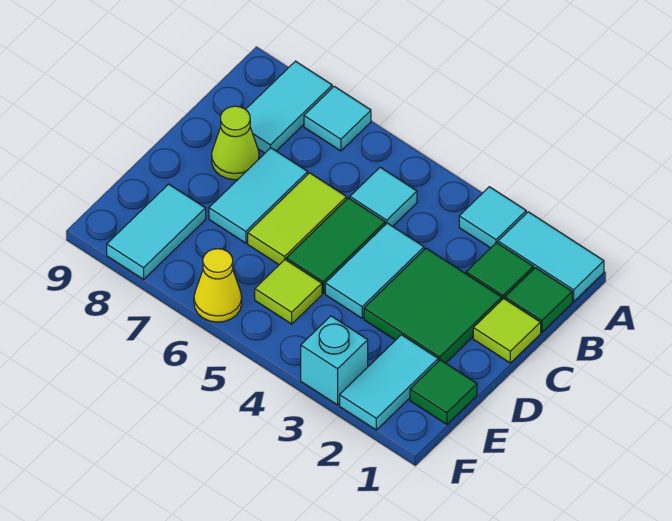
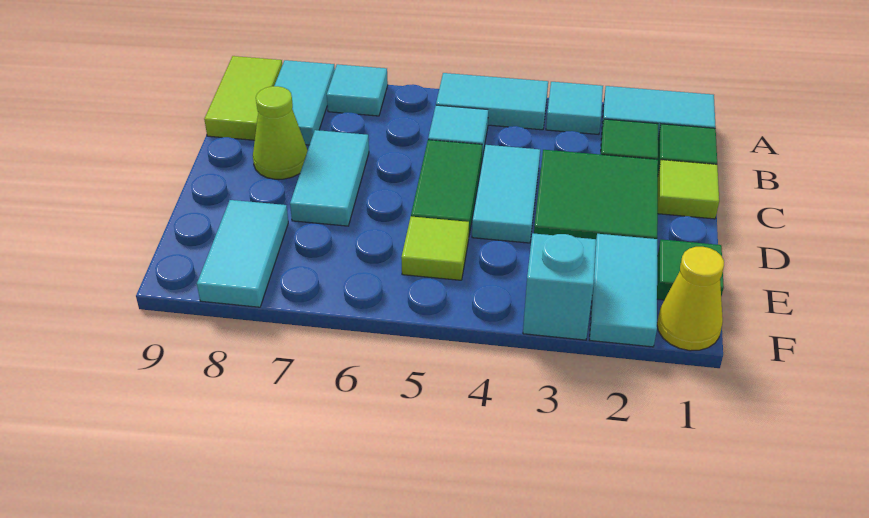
none -> cyan tile A4:A5 level 1
lime tile C6:D6 level 1 -> lime tile A9:B9 level 1
yellow cone F6 level 1 -> yellow cone F1 level 1

